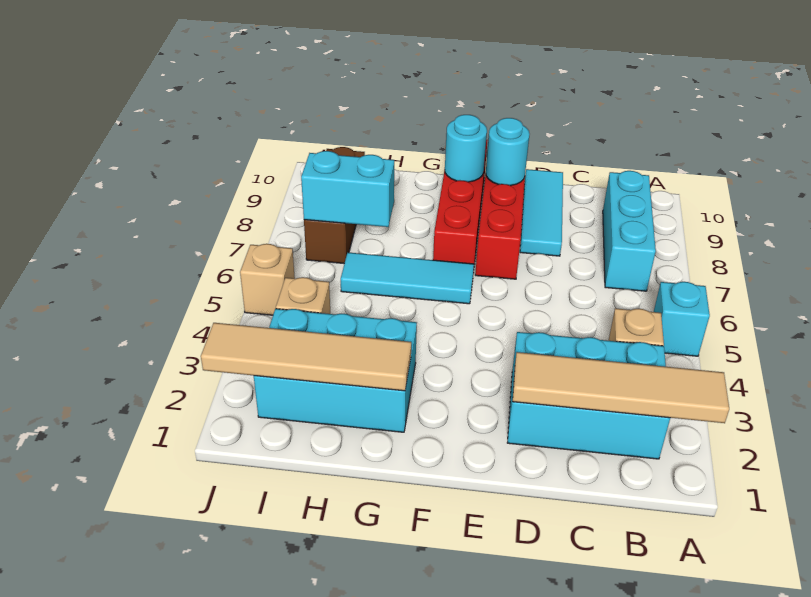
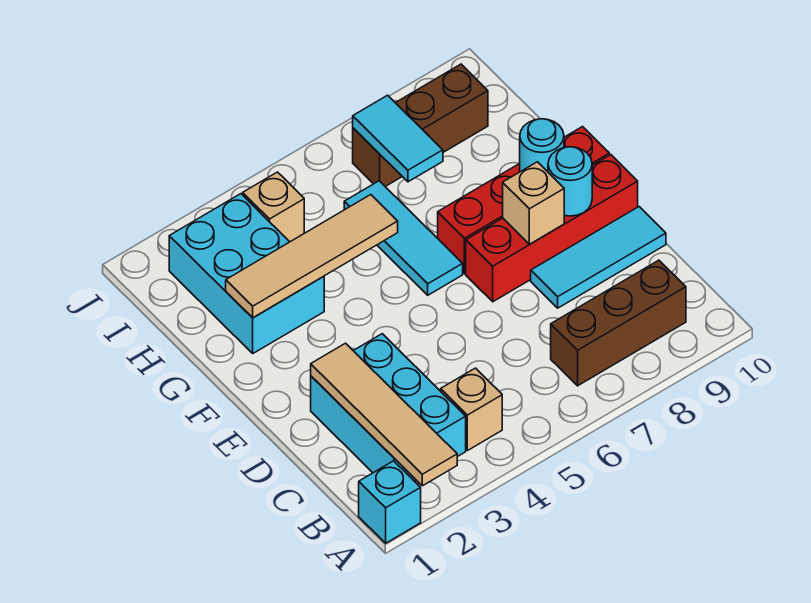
cyan brick A5 level 1 -> cyan brick A1 level 1
cyan brick B7:B9 level 1 -> brown brick B7:B9 level 1
tan tile G2:J2 level 2 -> tan tile G2:G5 level 2
cyan brick H7:I7 level 2 -> cyan tile H7:I7 level 2
tan brick J5 level 1 -> tan brick E8 level 2

